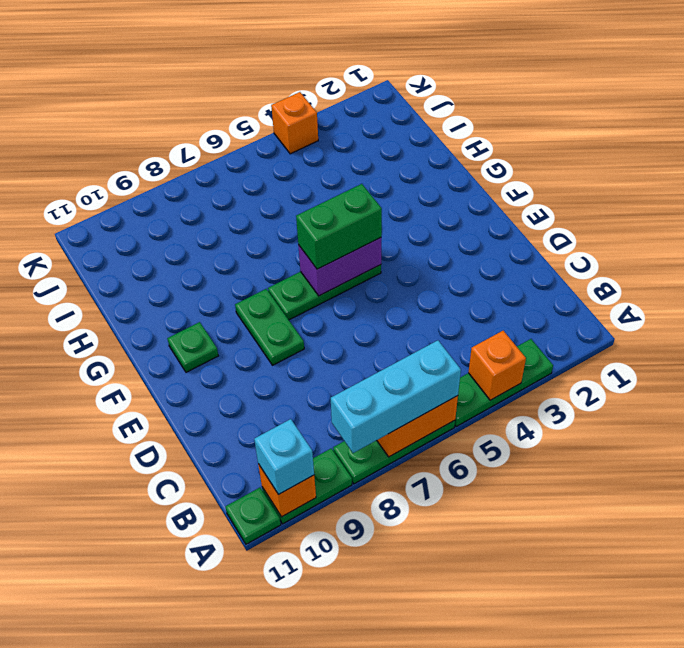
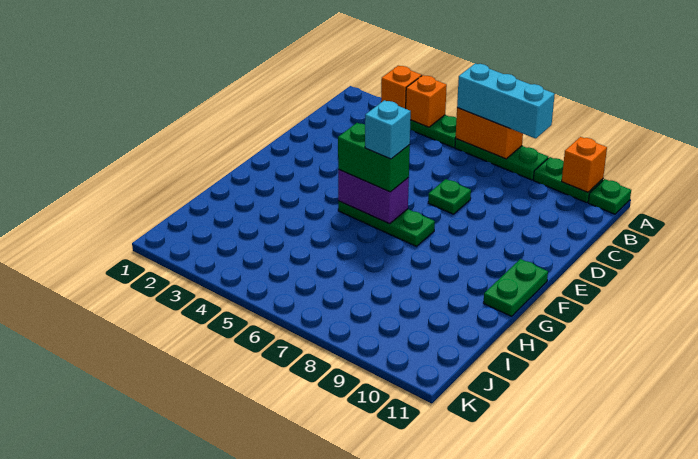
cyan brick A10 level 3 -> cyan brick F6 level 4
green plate E8:F8 level 1 -> green plate F11:G11 level 1
green plate F10 level 1 -> green plate D7 level 1
orange brick K4 level 1 -> orange brick A3 level 2

